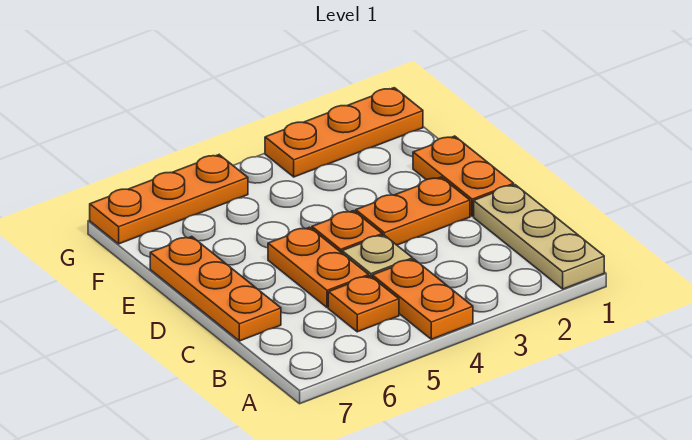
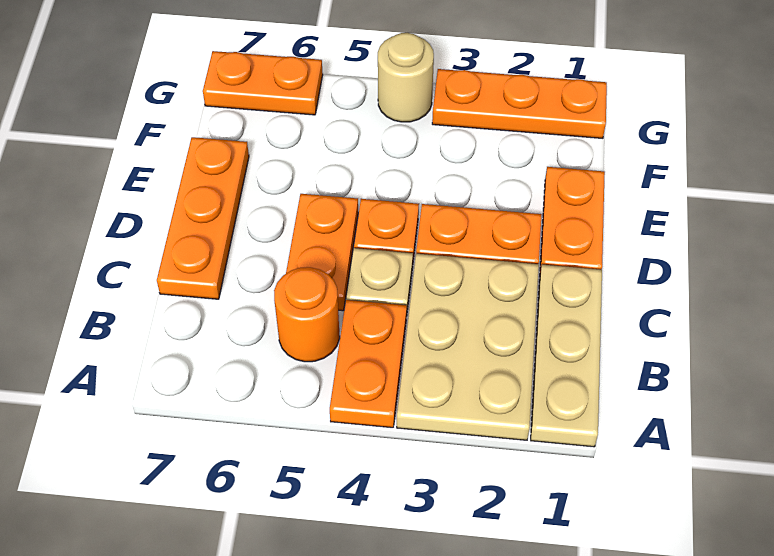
none -> tan plate A2:C3 level 1
orange plate B5 level 1 -> orange round brick B5 level 1
none -> tan round brick G4 level 1
orange plate G5:G7 level 1 -> orange plate G6:G7 level 1

